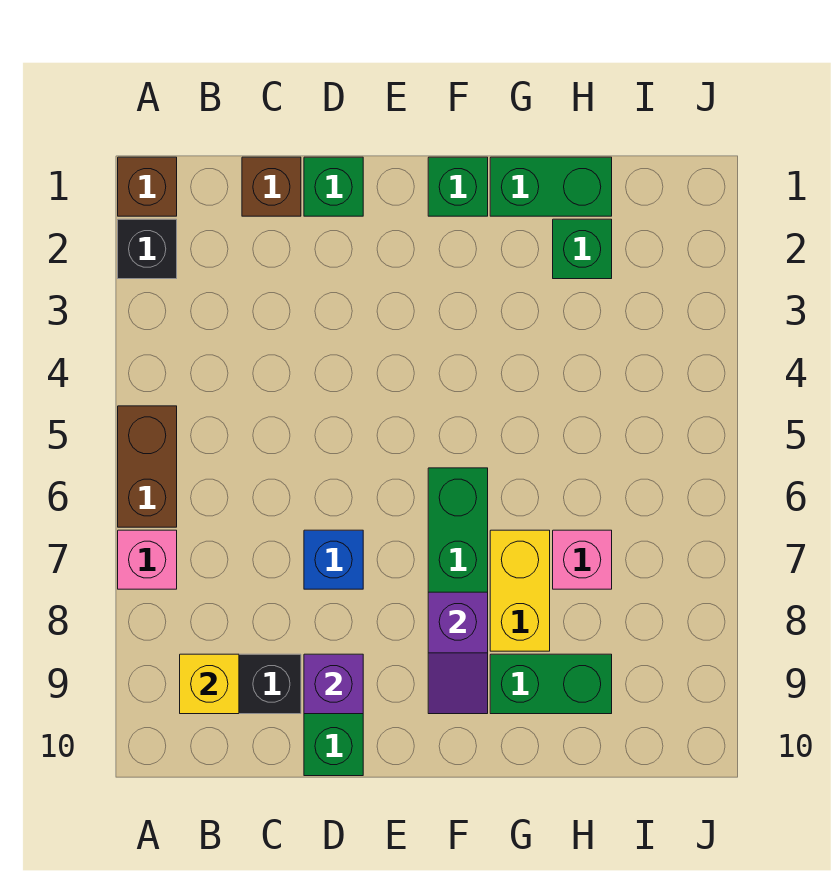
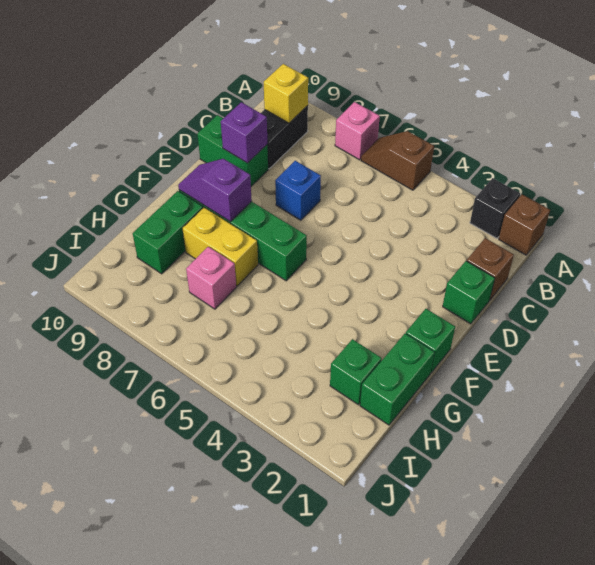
brown brick A5:A6 level 1 -> brown slope A5:A6 level 1 top 5

